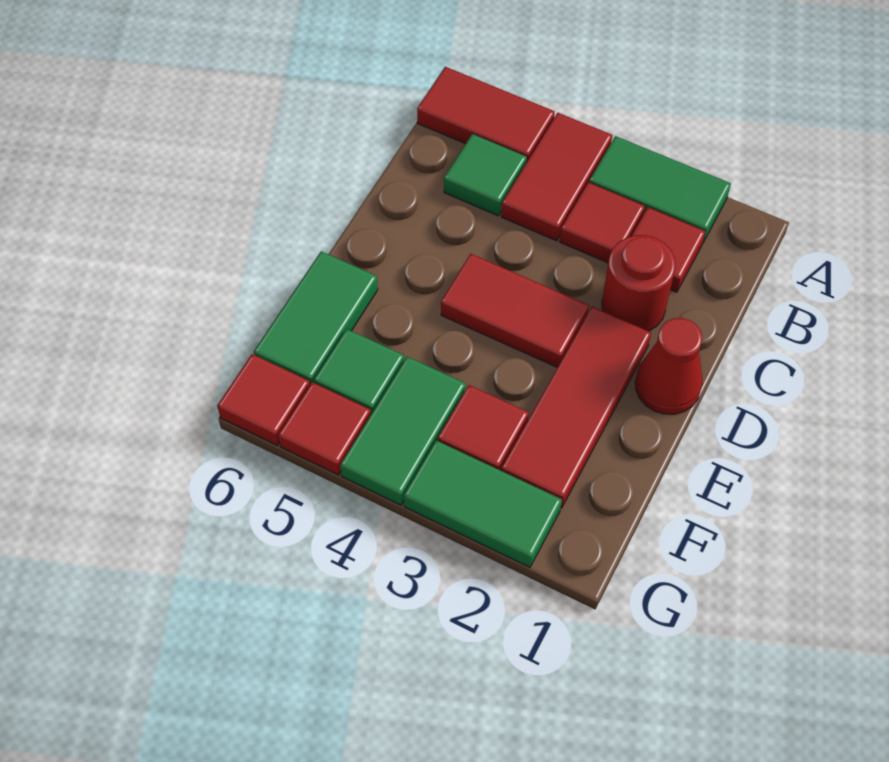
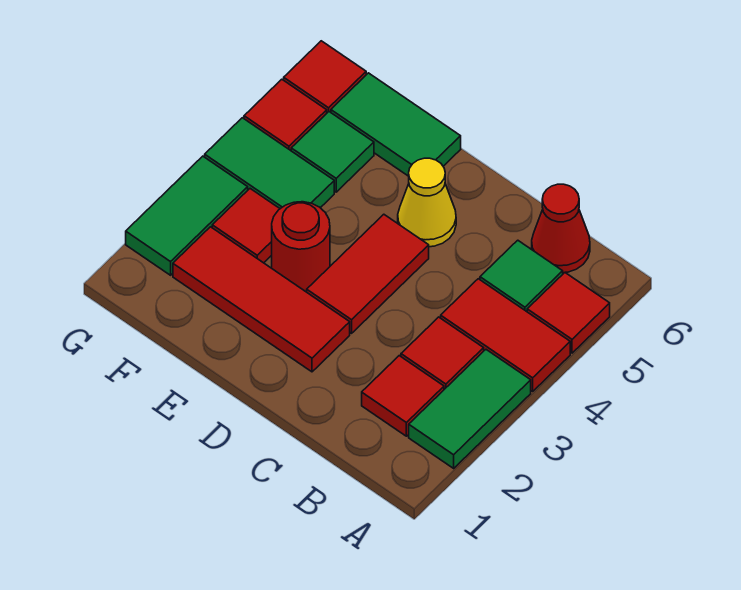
red tile A5:A6 level 1 -> red tile A5 level 1
red round brick C2 level 1 -> red round brick E3 level 1
red cone D1 level 1 -> red cone B6 level 1
none -> yellow cone D5 level 1

